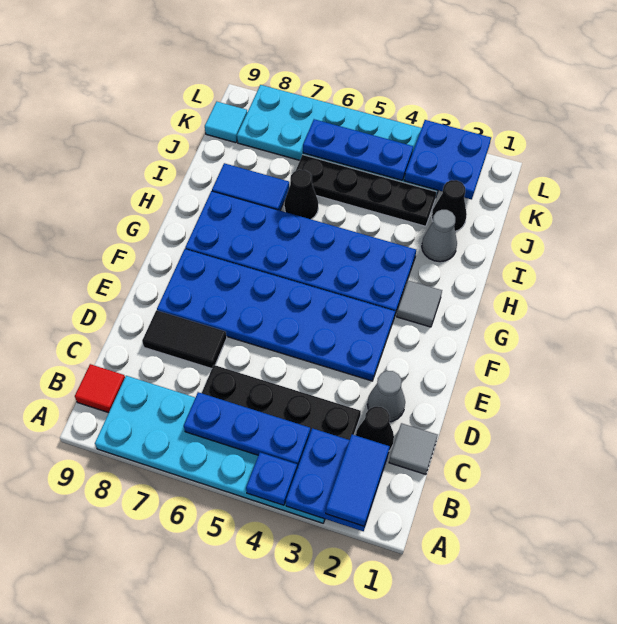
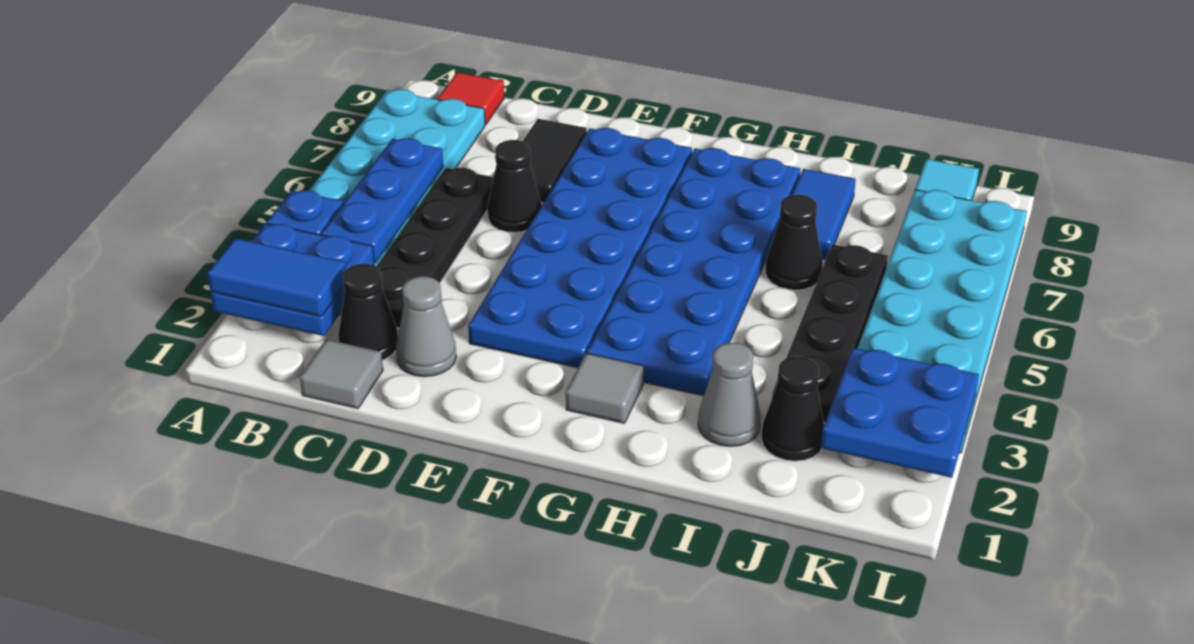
none -> black cone D6 level 1
blue plate K4:K6 level 2 -> none

